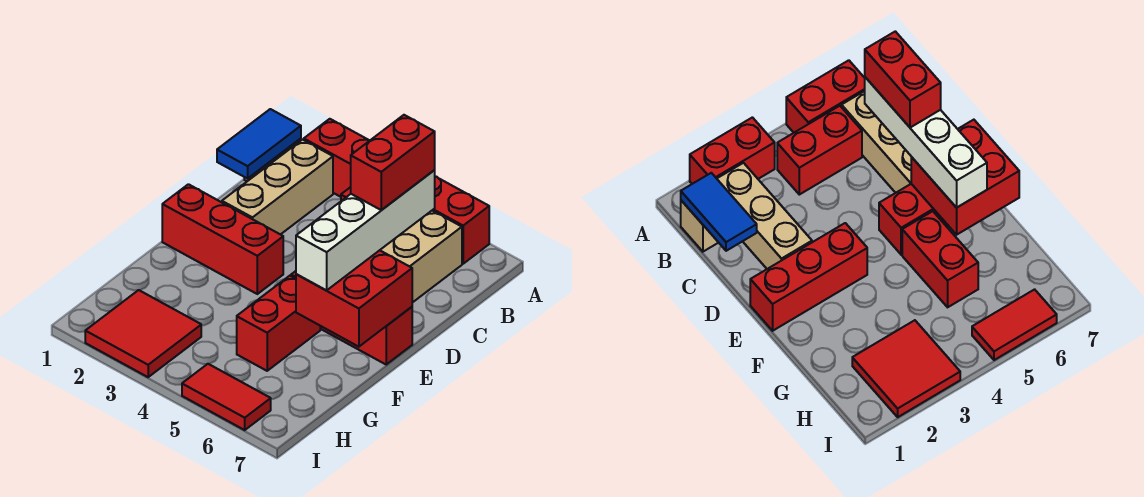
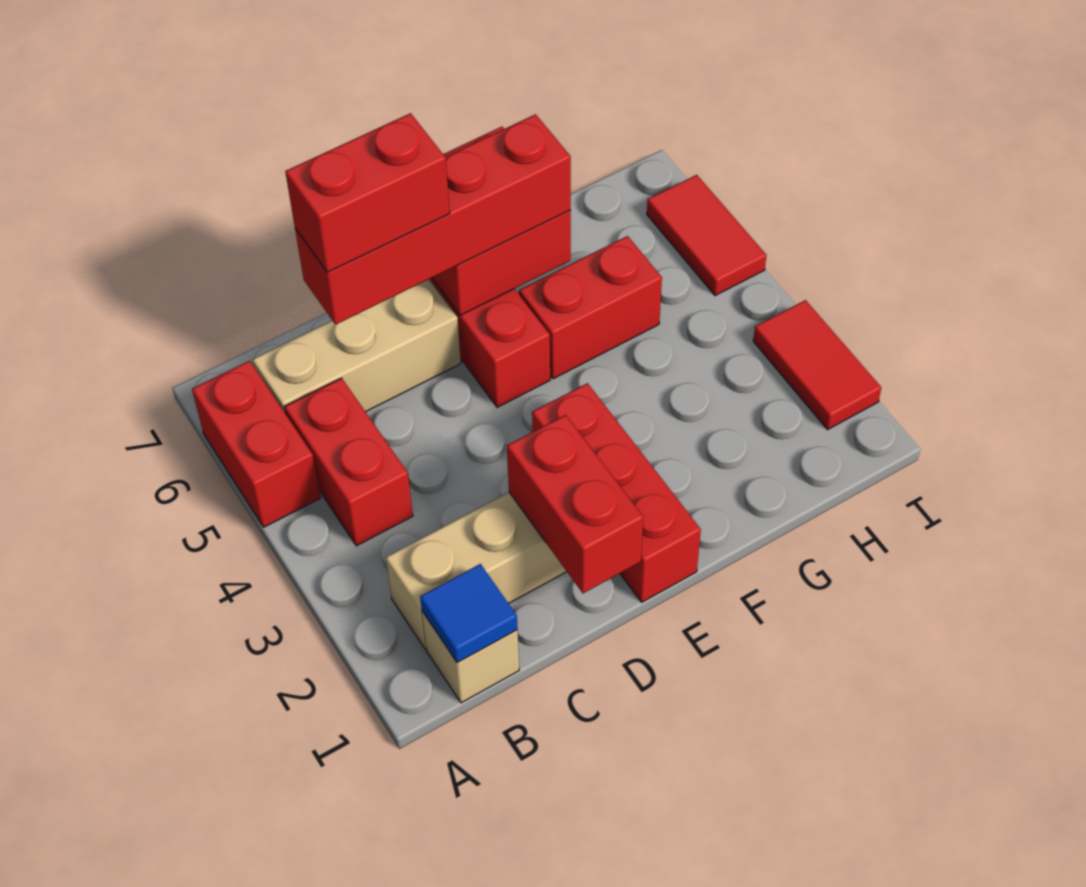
red brick A2:A3 level 1 -> red brick D1:D2 level 2
blue tile B1:C1 level 2 -> blue tile B1 level 2
white brick C6:F6 level 3 -> red brick C6:F6 level 3
red tile H2:I3 level 1 -> red tile I2:I3 level 1

